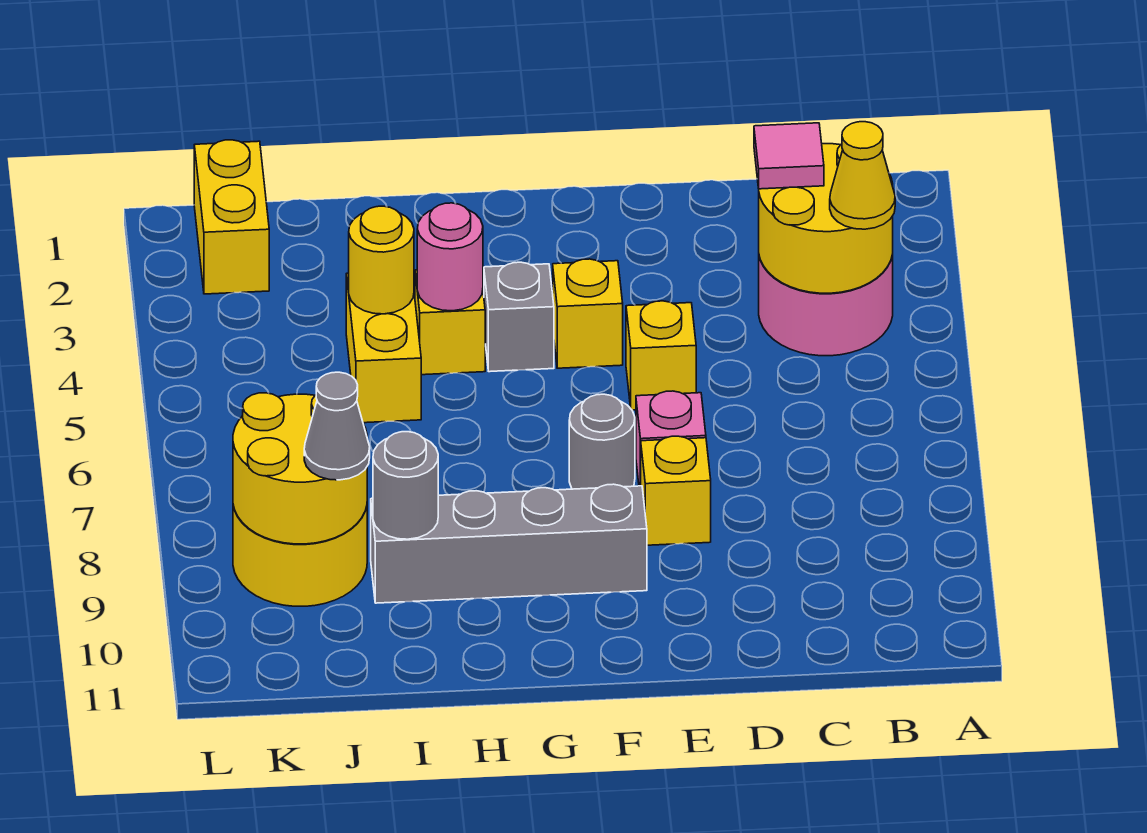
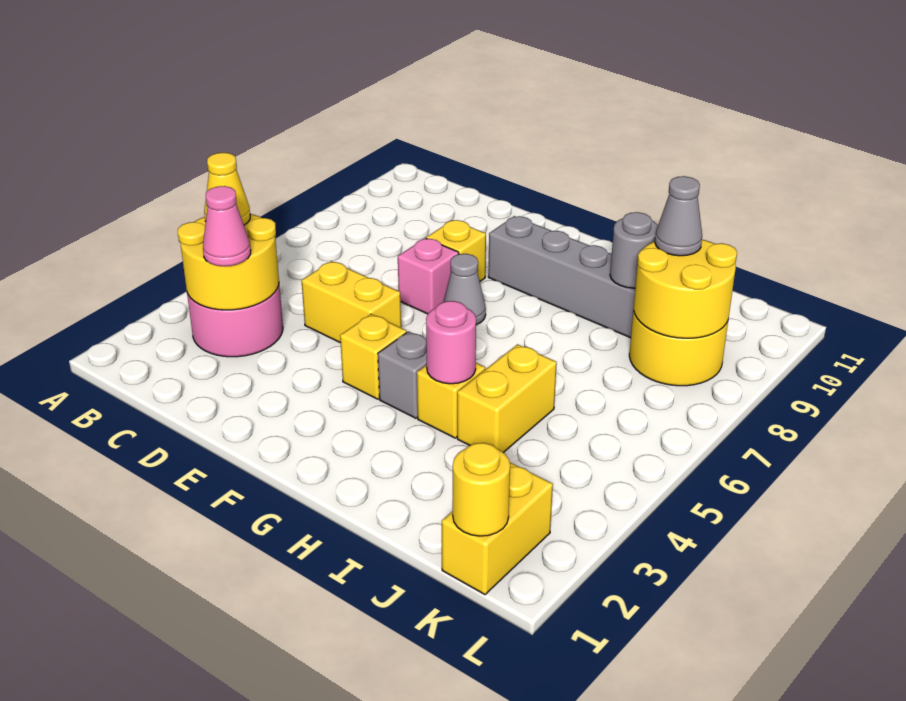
pink tile C3 level 3 -> pink cone C3 level 3
yellow brick E5 level 1 -> yellow brick D5:E5 level 1
grey round brick F7 level 1 -> grey cone F7 level 1
yellow round brick I4 level 2 -> yellow round brick K1 level 2

